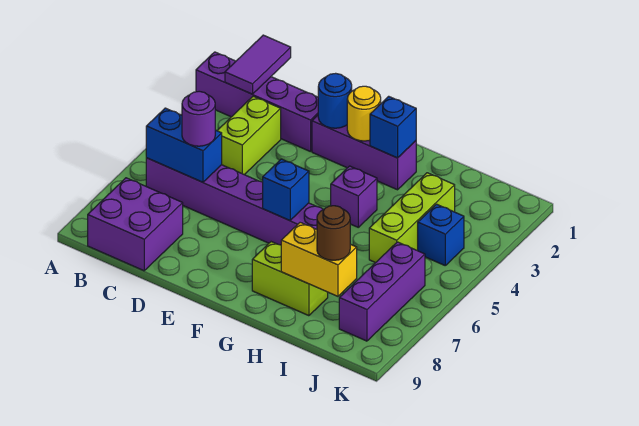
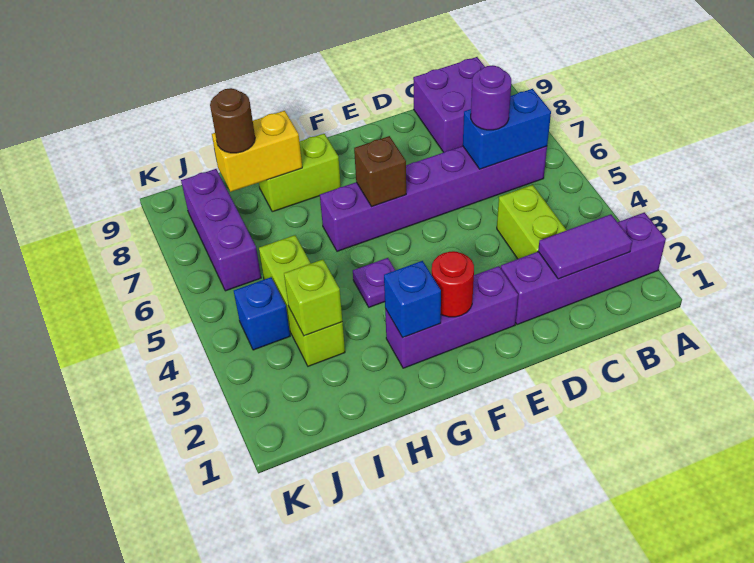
purple tile B1:B2 level 2 -> purple tile B2:C2 level 2
blue round brick E2 level 2 -> none
yellow round brick F2 level 2 -> red round brick F2 level 2
blue brick F6 level 2 -> brown brick F6 level 2
purple brick G4 level 1 -> purple plate G4 level 1
none -> lime brick I3 level 2

